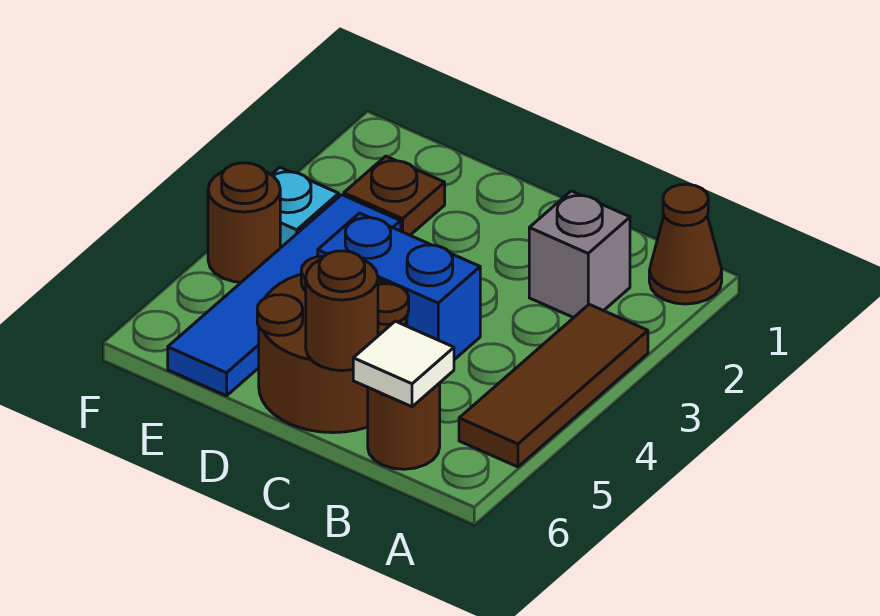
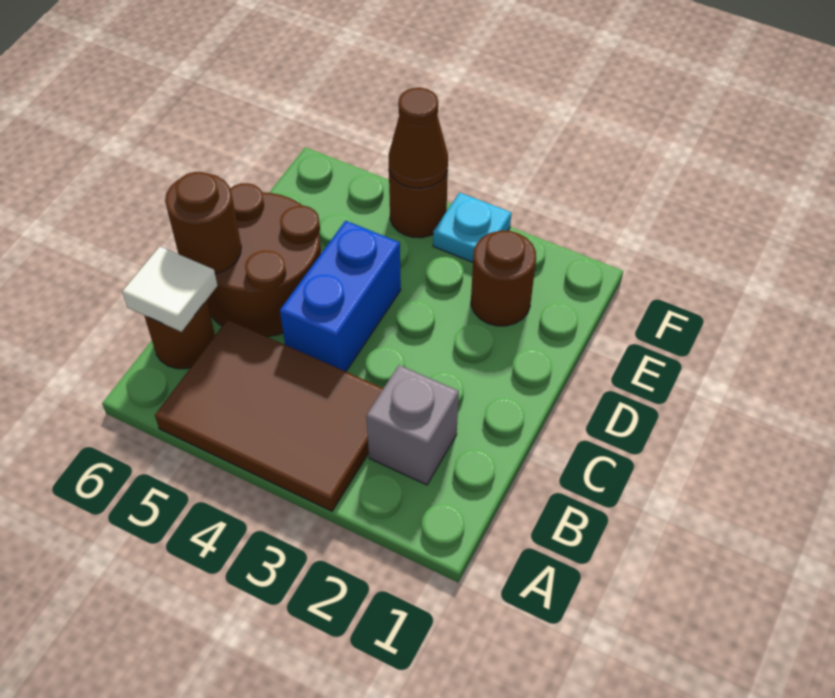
brown cone A1 level 1 -> brown cone F4 level 2
brown tile A3:A5 level 1 -> brown tile A3:B5 level 1
brown plate E2 level 1 -> brown round brick E2 level 1
blue tile E3:E6 level 1 -> none

